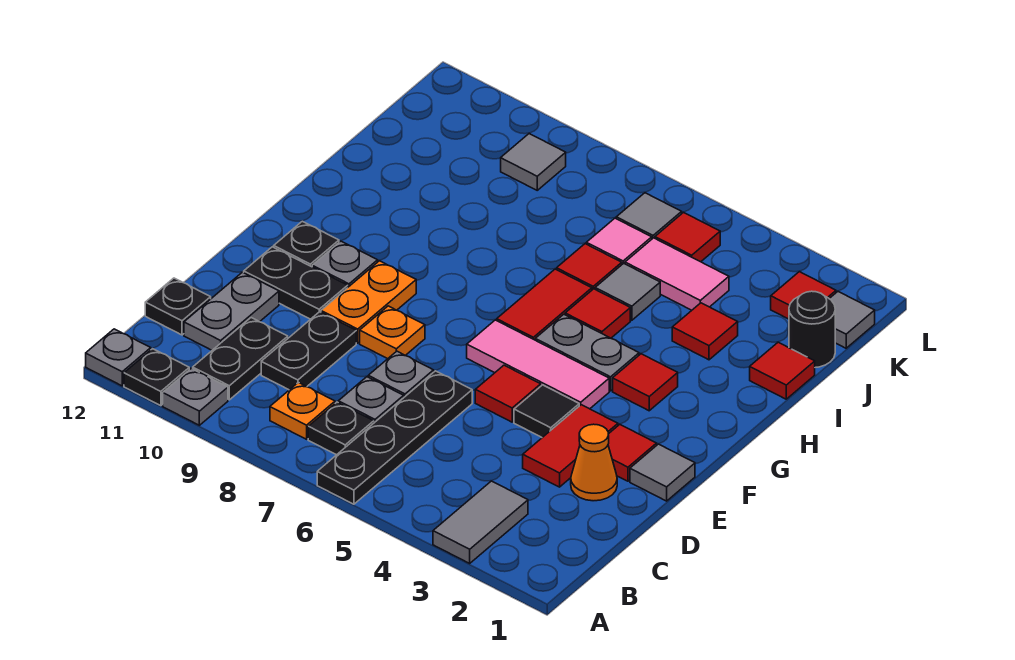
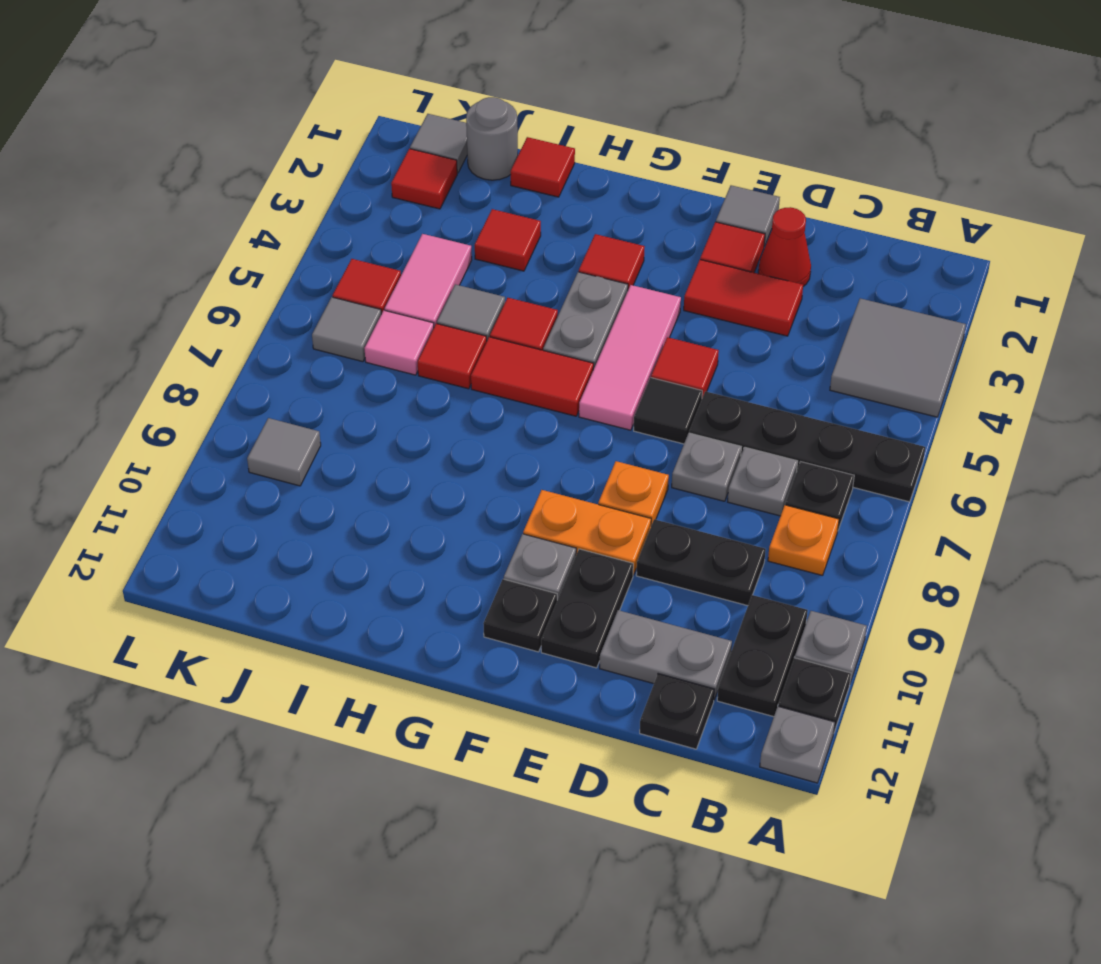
grey tile A3:B3 level 1 -> grey tile A3:B4 level 1
black plate B10:C10 level 1 -> black plate B10:B11 level 1
orange cone D2 level 1 -> red cone D2 level 1
black tile E4 level 1 -> black tile E6 level 1
black round brick J1 level 1 -> grey round brick J1 level 1

